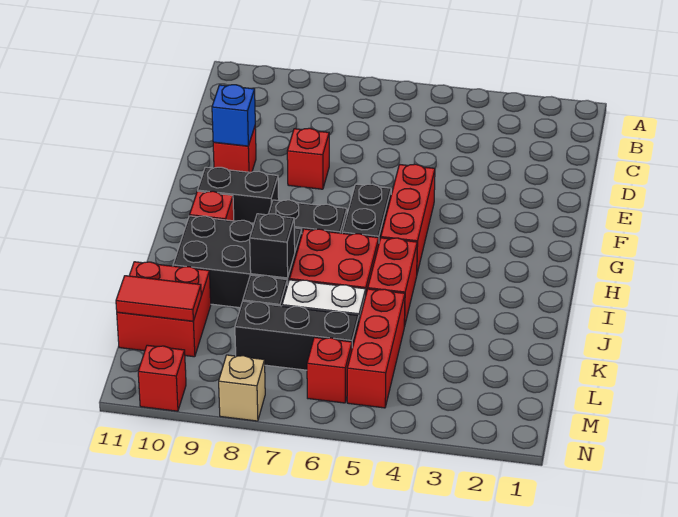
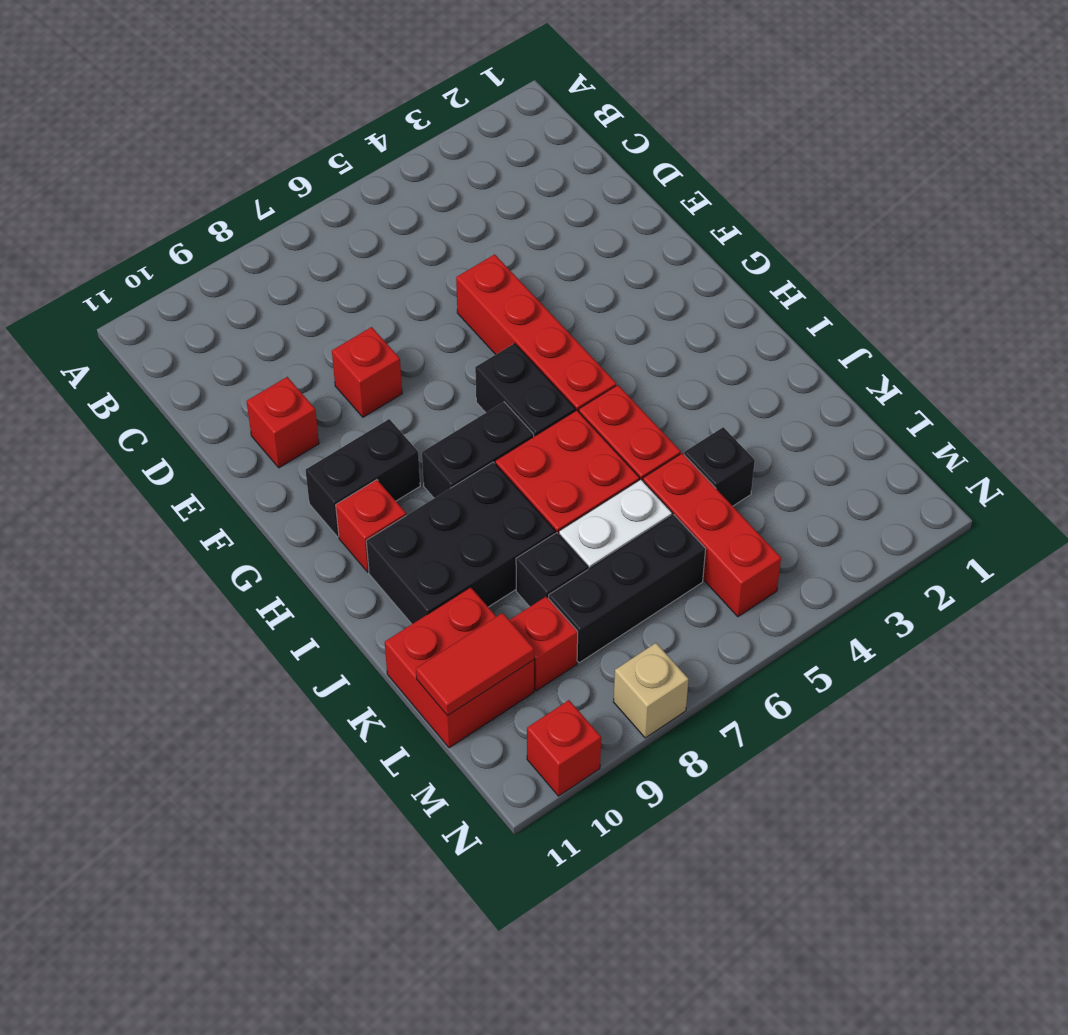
blue brick E10 level 2 -> none
red brick F5:H5 level 1 -> red brick E5:H5 level 1
black brick J8 level 2 -> black brick K4 level 1
red brick M6 level 1 -> red brick L9 level 1

